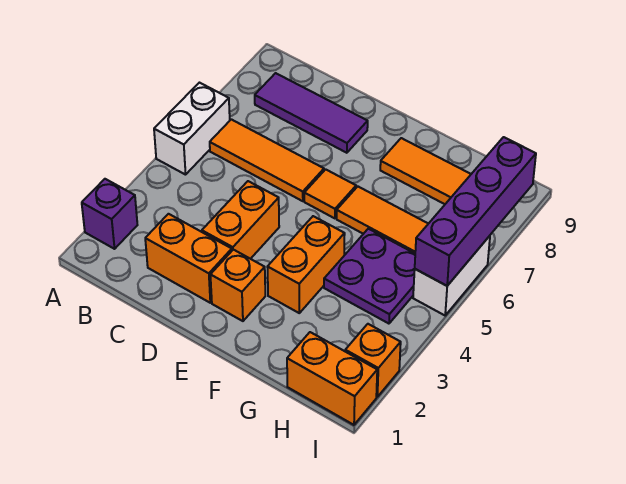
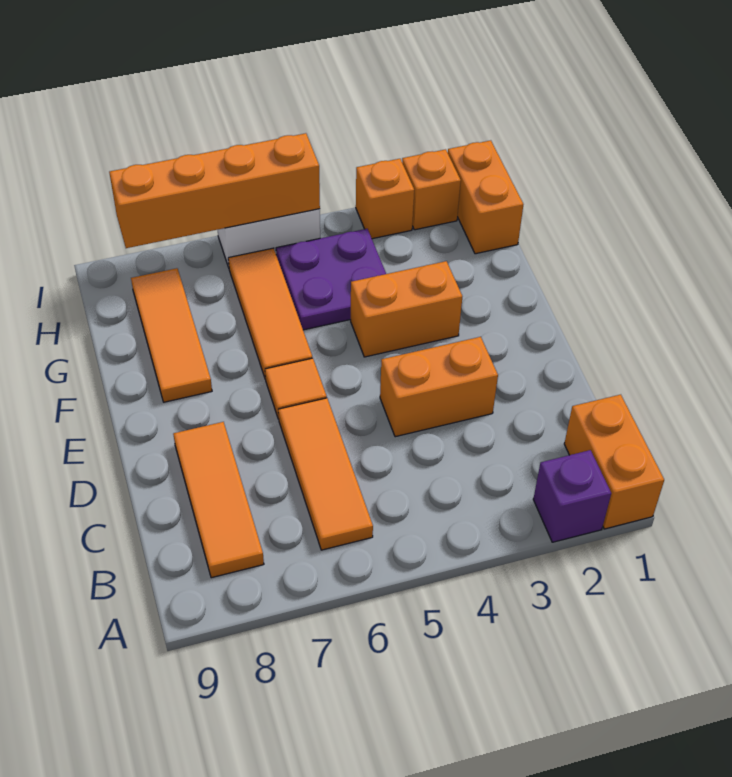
white brick A5:A6 level 1 -> none
purple tile B8:D8 level 1 -> orange tile B8:D8 level 1
orange brick C2:D2 level 1 -> orange brick A1:B1 level 1
orange brick E2 level 1 -> orange brick I3 level 1
purple brick I5:I8 level 2 -> orange brick I5:I8 level 2

